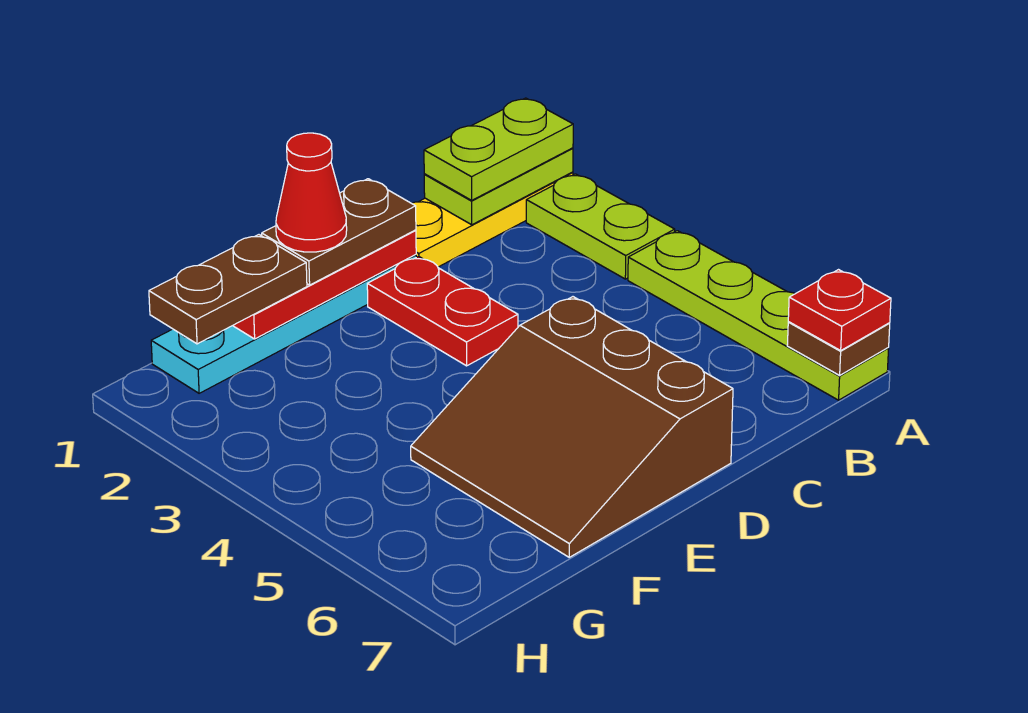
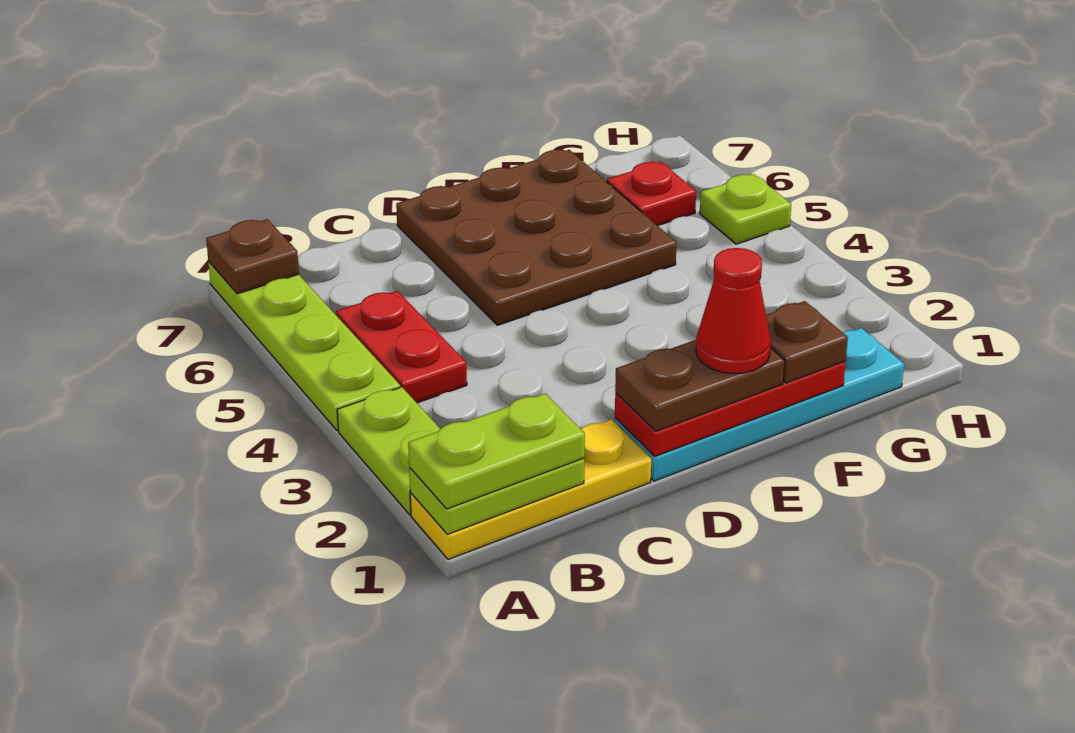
red plate A7 level 3 -> red plate G6 level 1
red plate D2:D3 level 1 -> red plate B4:B5 level 1
brown slope D5:F7 level 1 top D -> brown plate D5:F7 level 1
brown plate F1:G1 level 3 -> brown plate F1 level 3
none -> lime plate H5 level 1

